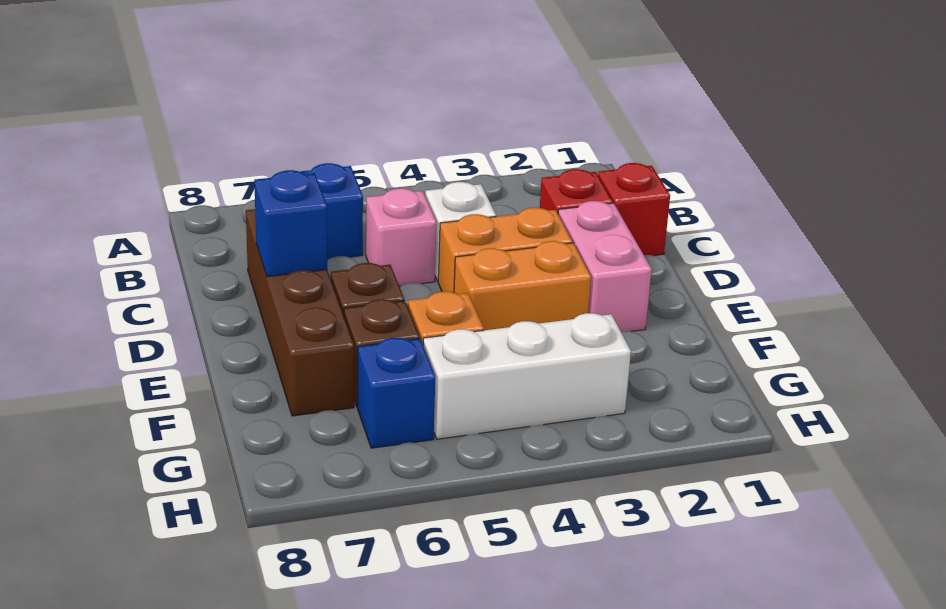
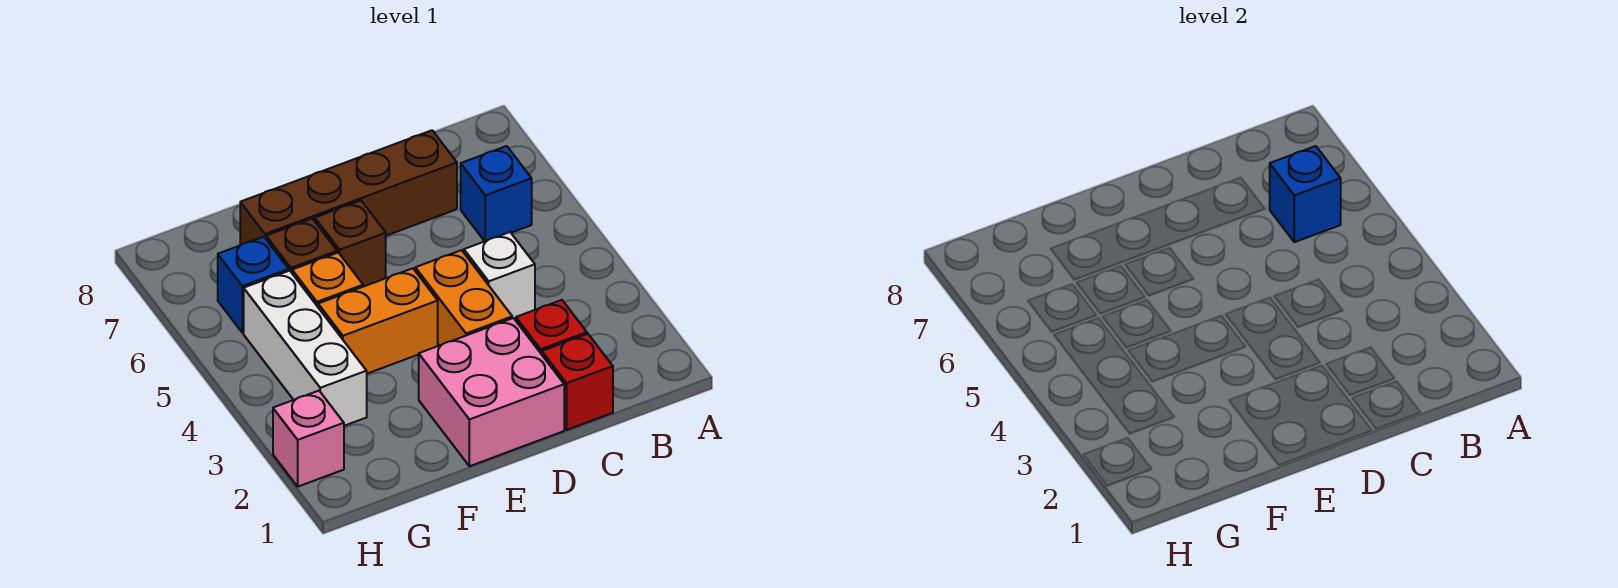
pink brick C5 level 1 -> pink brick H2 level 1
pink brick D2:E2 level 1 -> pink brick D1:E2 level 1
blue brick D7 level 2 -> blue brick B6 level 2
orange brick E3:E4 level 1 -> orange brick E4:F4 level 1

